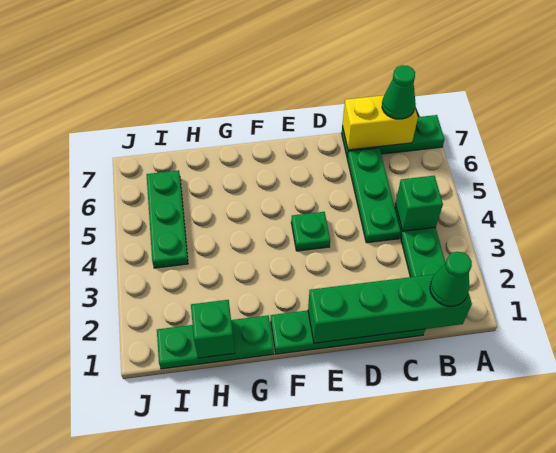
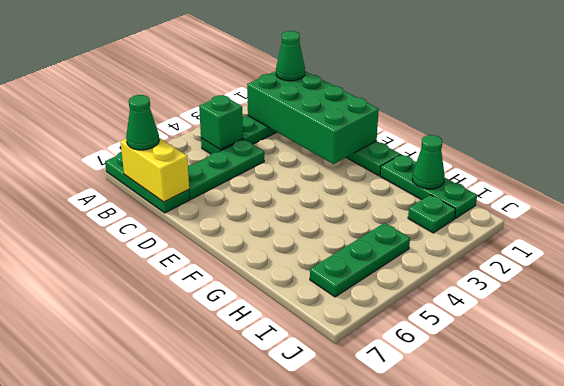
green brick B1:E1 level 2 -> green brick B1:E2 level 2
green plate E4 level 1 -> green plate I2 level 1
green brick H1 level 2 -> green cone H1 level 2

